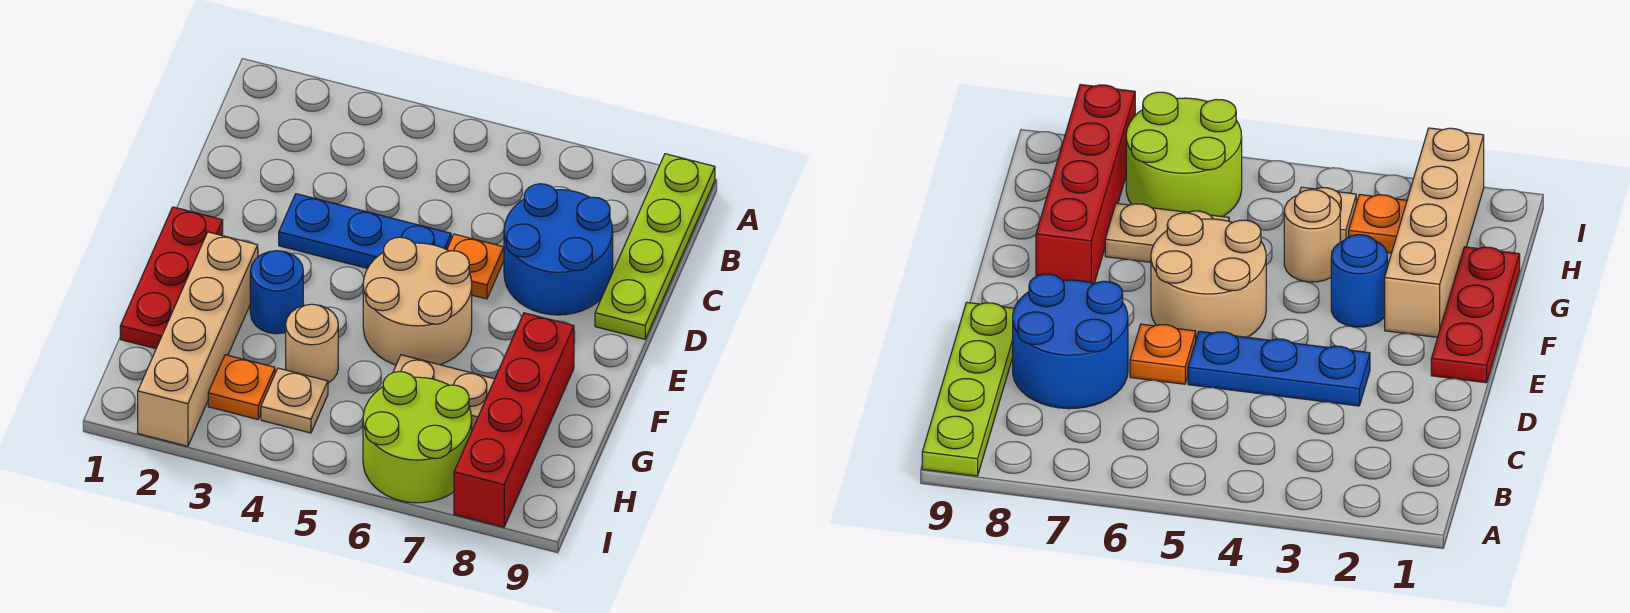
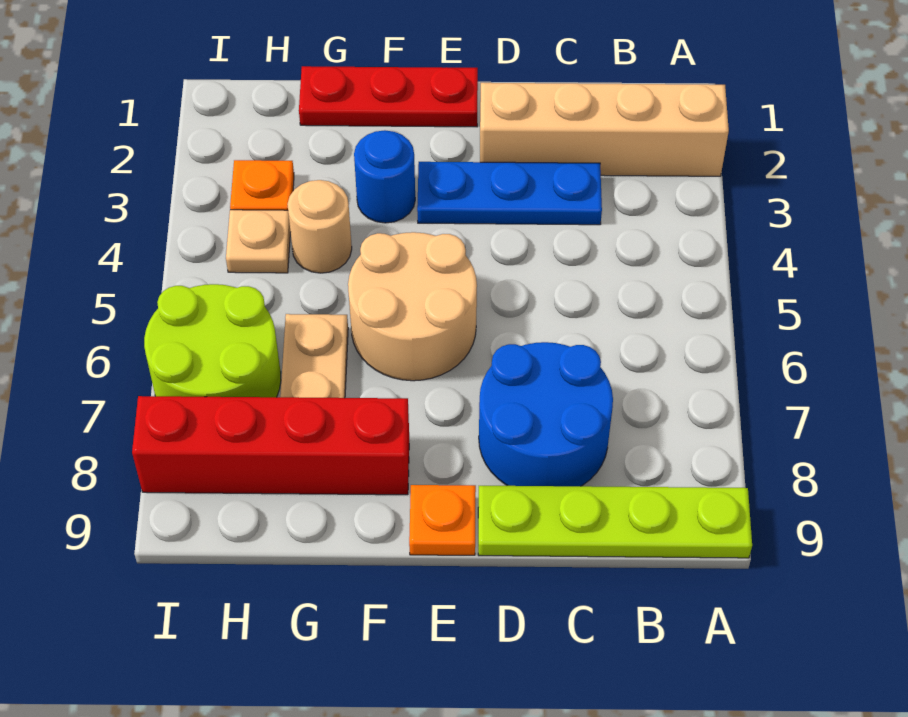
blue plate D3:D5 level 1 -> blue plate C3:E3 level 1
orange plate D6 level 1 -> orange plate E9 level 1
tan brick F2:I2 level 1 -> tan brick A2:D2 level 1

